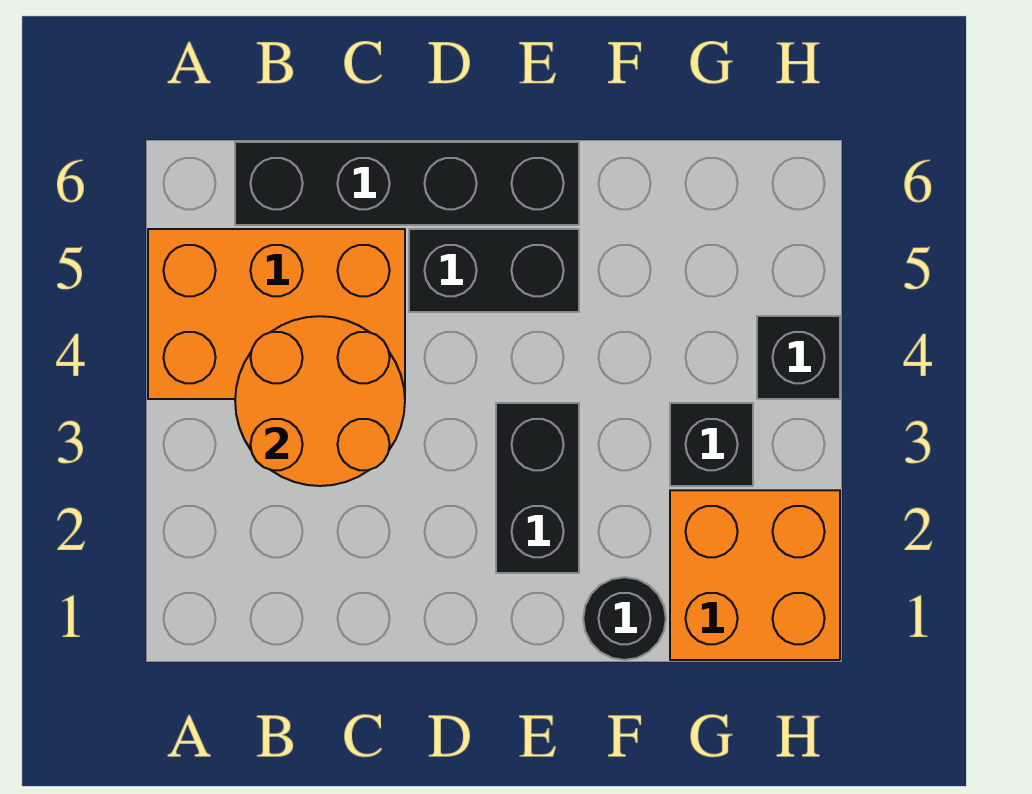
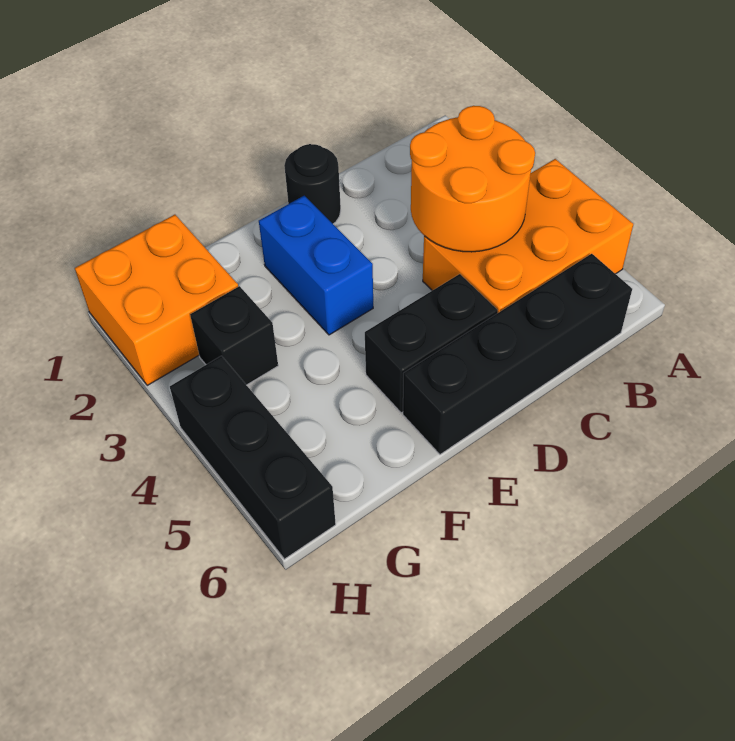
black brick E2:E3 level 1 -> blue brick E2:E3 level 1
black round brick F1 level 1 -> black round brick D1 level 1
black brick H4 level 1 -> black brick H4:H6 level 1

